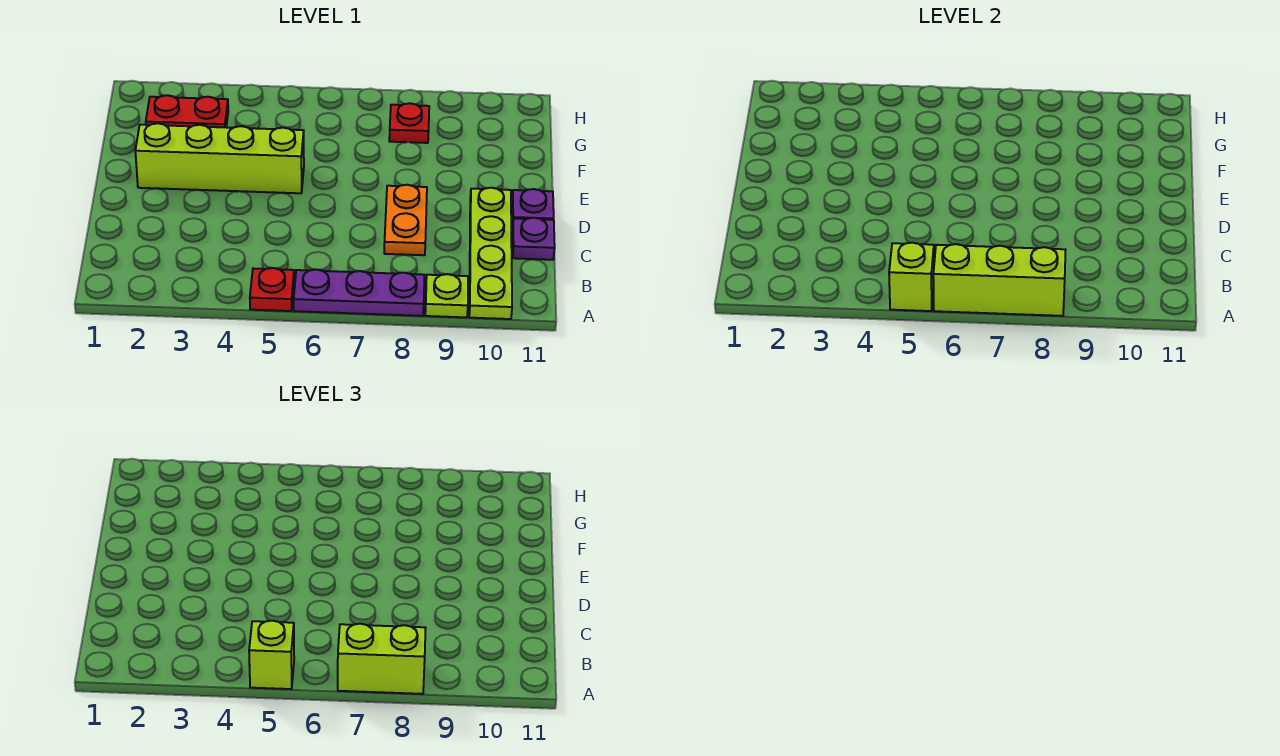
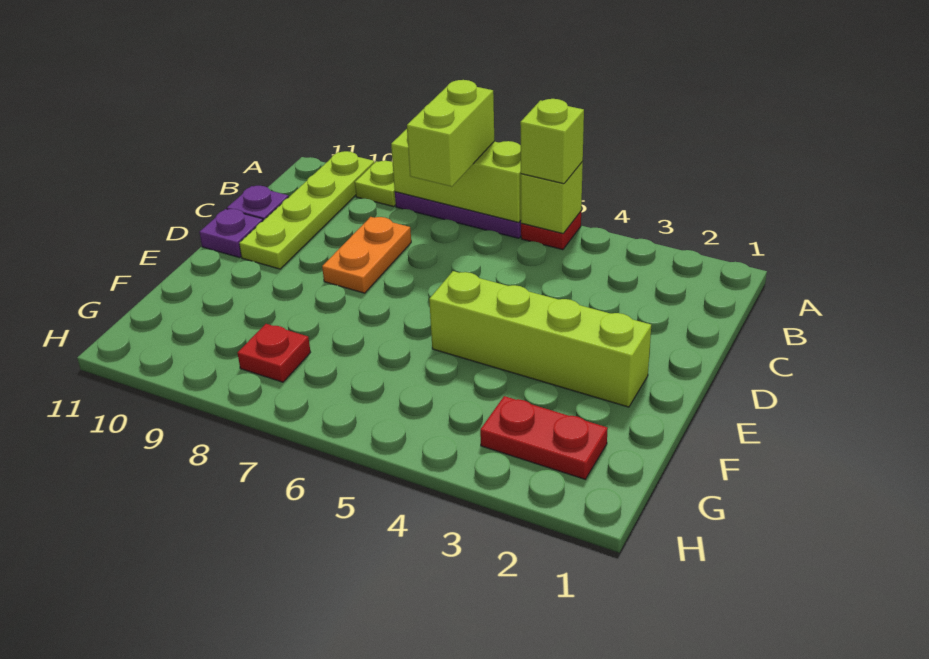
lime brick A7:A8 level 3 -> lime brick A7:B7 level 3

